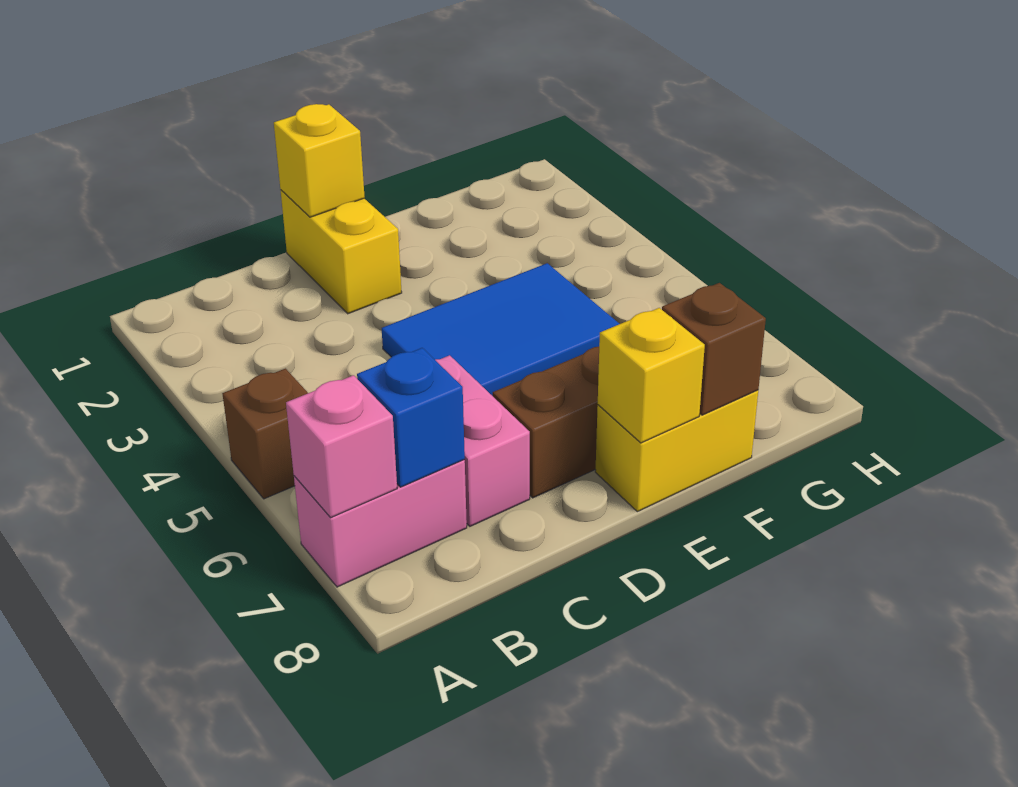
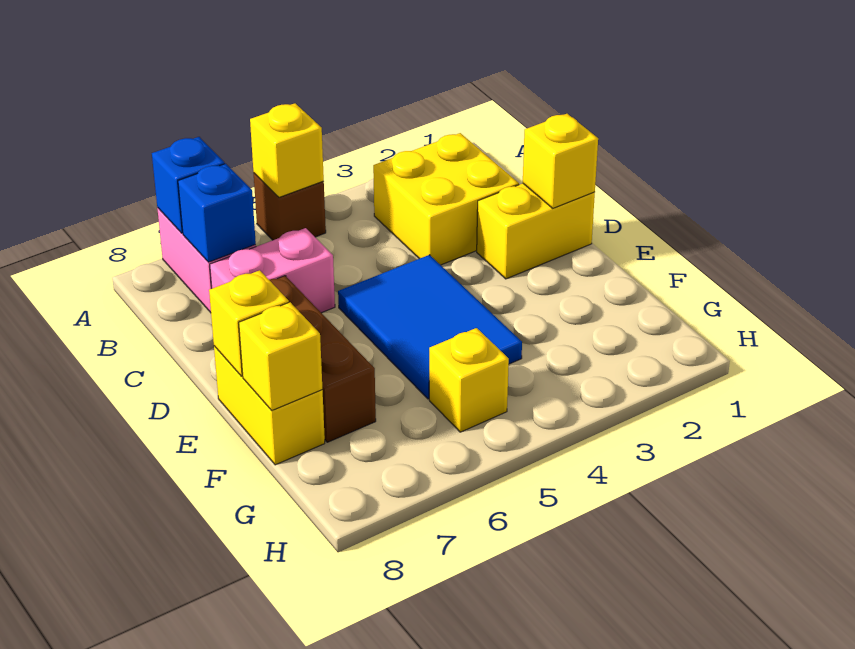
none -> yellow brick A5 level 2
pink brick A7 level 2 -> blue brick A7 level 2
none -> yellow brick B2:C3 level 1
brown brick F8 level 2 -> yellow brick F8 level 2
none -> yellow brick G5 level 1

